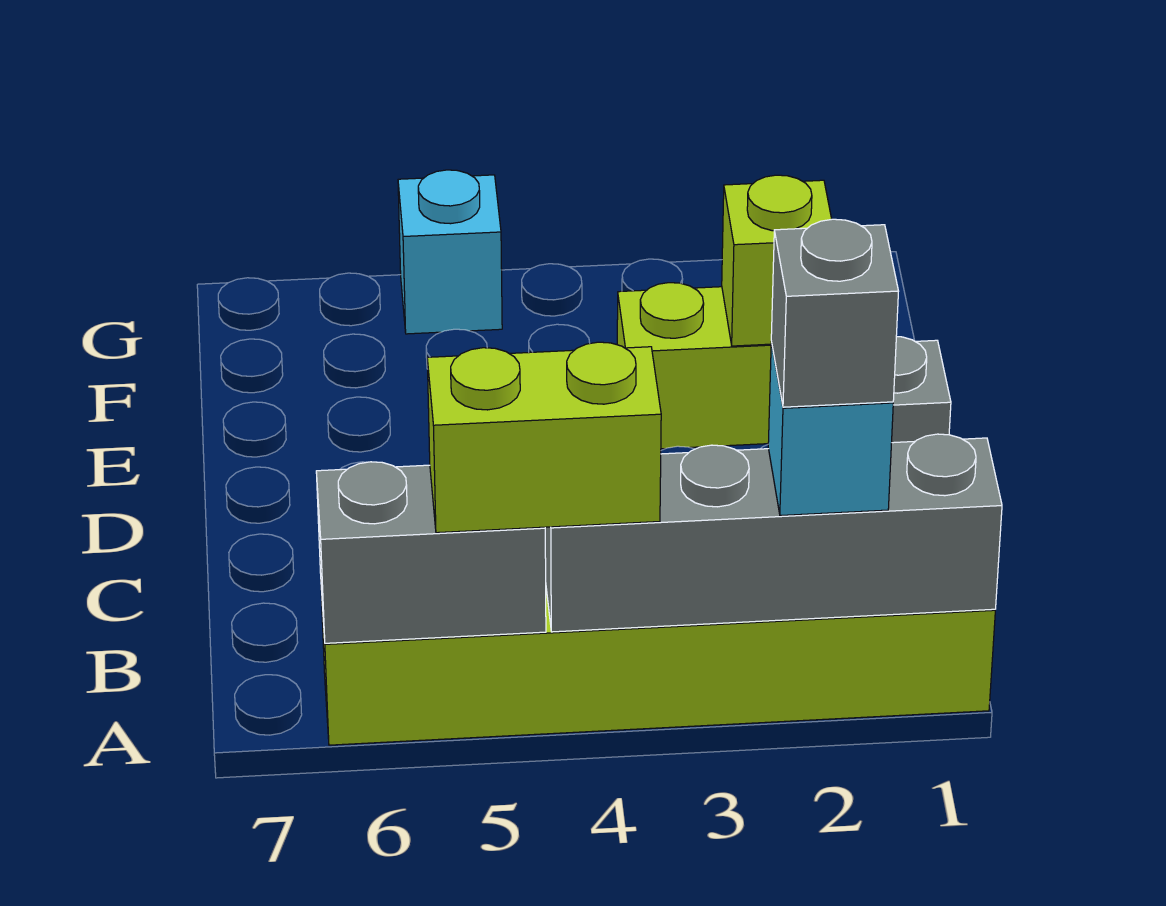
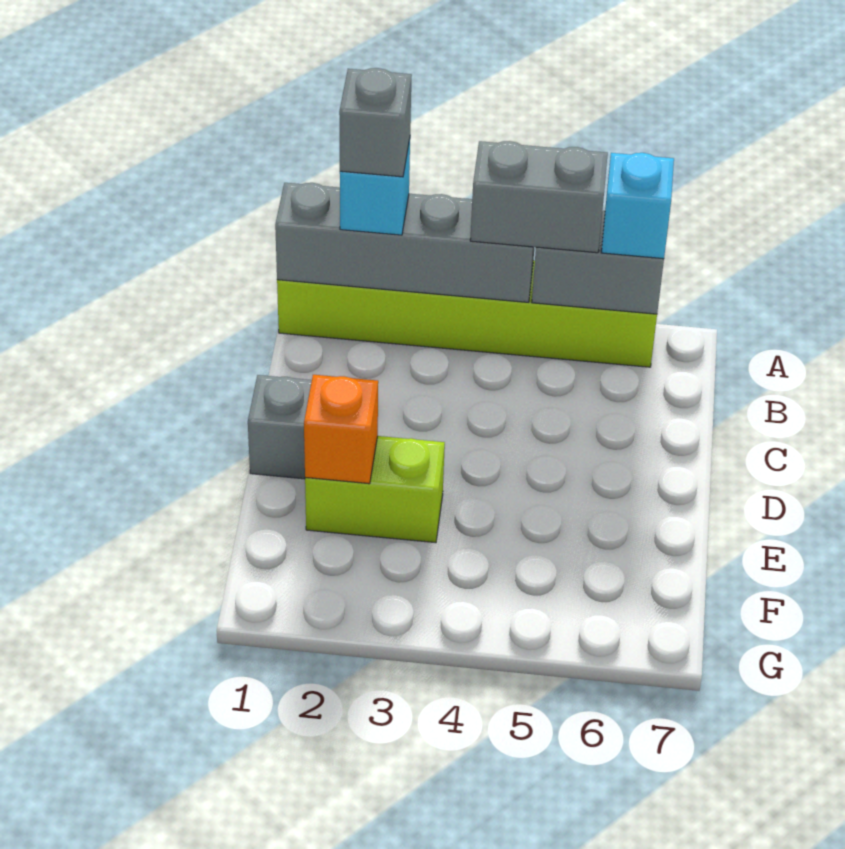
lime brick A4:A5 level 3 -> grey brick A4:A5 level 3
lime brick E2 level 2 -> orange brick E2 level 2
cyan brick G5 level 1 -> cyan brick A6 level 3

